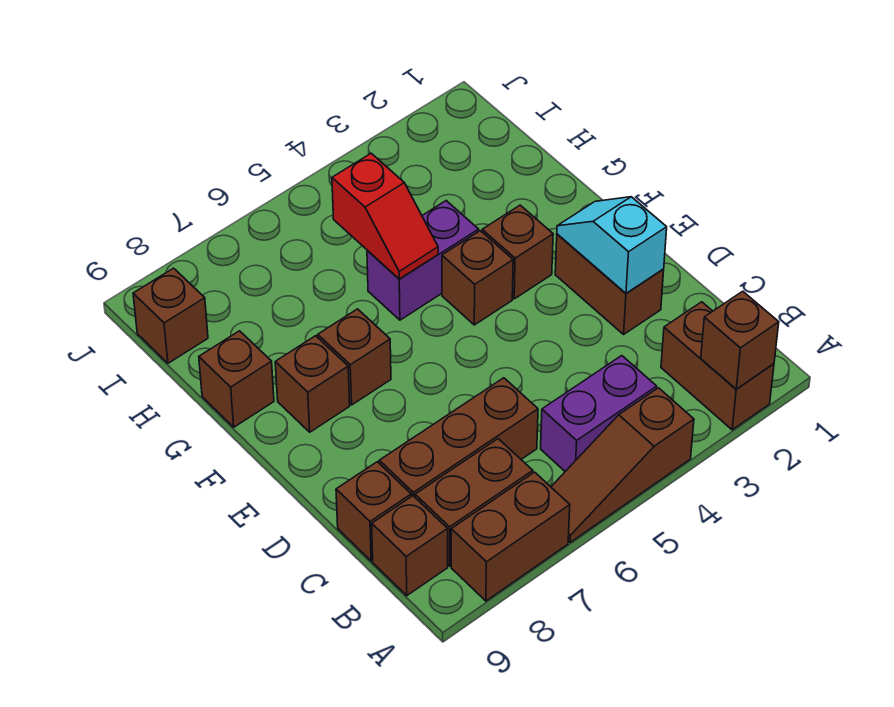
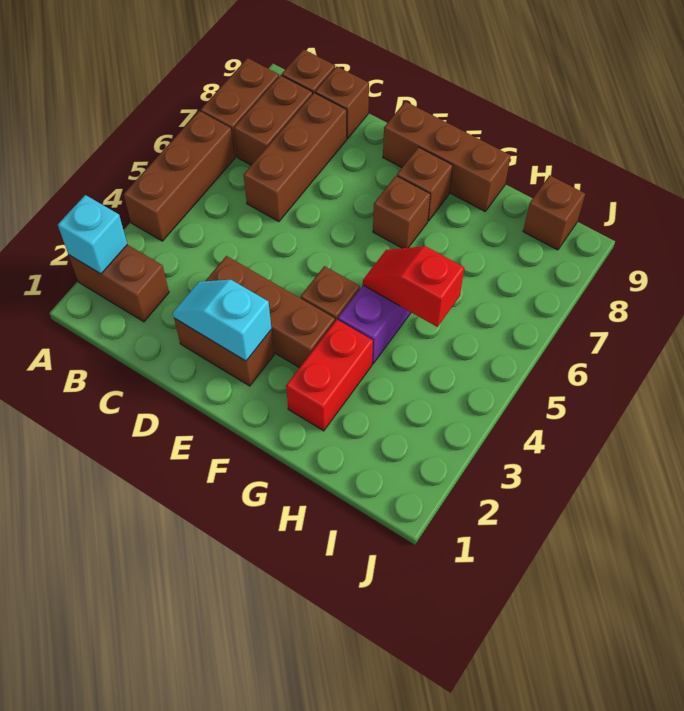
brown brick A2 level 2 -> cyan brick A2 level 2
brown slope A4:A6 level 1 top 4 -> brown brick A4:A6 level 1
purple brick B4:B5 level 1 -> none
cyan slope D2:E2 level 2 top D -> cyan slope D2:E2 level 2 top E
brown brick F3 level 1 -> brown brick D3:F3 level 1
none -> red brick G2:G3 level 1
brown brick G9 level 1 -> brown brick E9:G9 level 1

